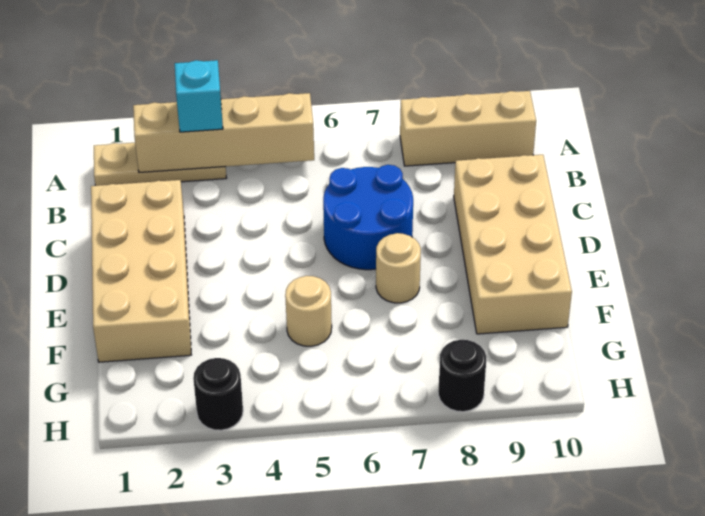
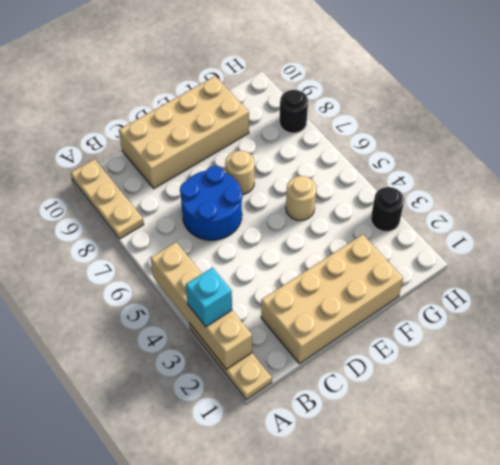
tan brick A8:A10 level 1 -> tan plate A8:A10 level 1

